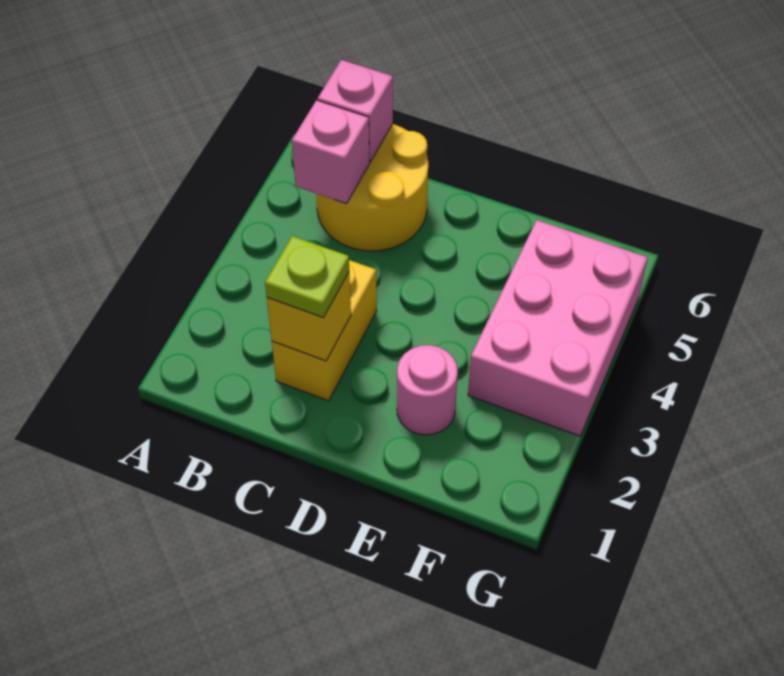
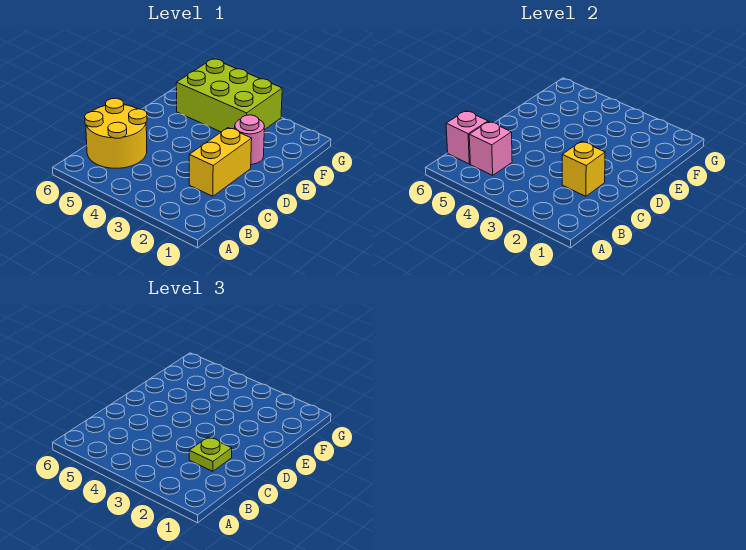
yellow brick C2:C3 level 1 -> yellow brick C2:D2 level 1
pink brick F3:G5 level 1 -> lime brick F3:G5 level 1

